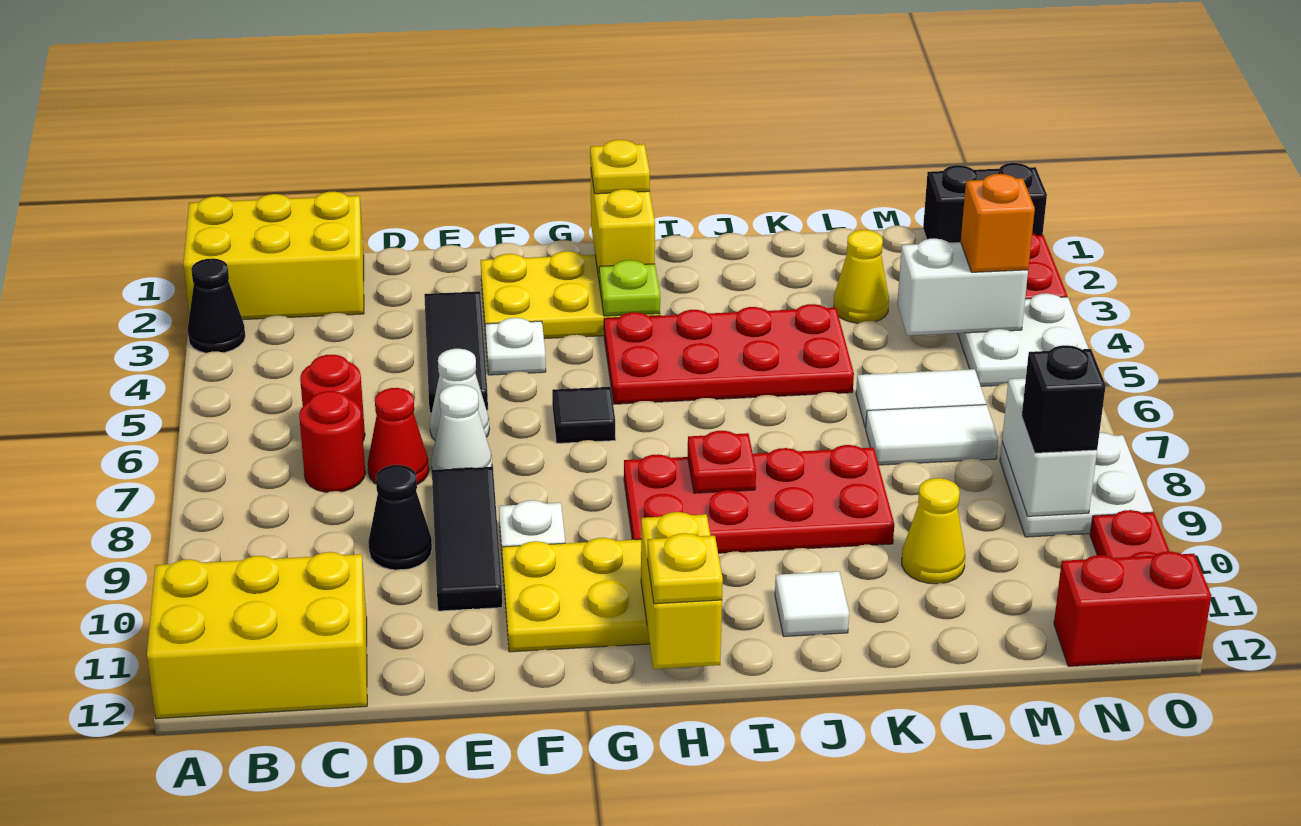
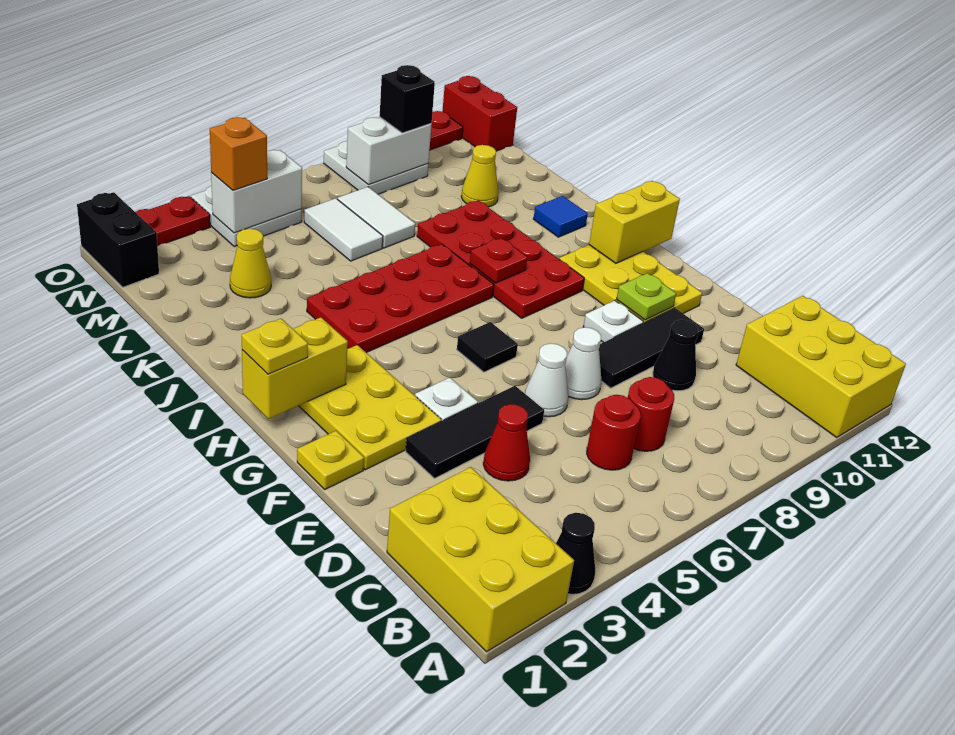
red cone D7 level 1 -> red cone D4 level 1
lime plate H3 level 2 -> lime plate F10 level 2
red plate H4:K5 level 1 -> red plate I4:J7 level 1
yellow plate H12 level 3 -> yellow plate F1 level 1
white tile J11 level 1 -> blue tile J11 level 1
white brick M4:N4 level 2 -> white brick N4:N5 level 2

